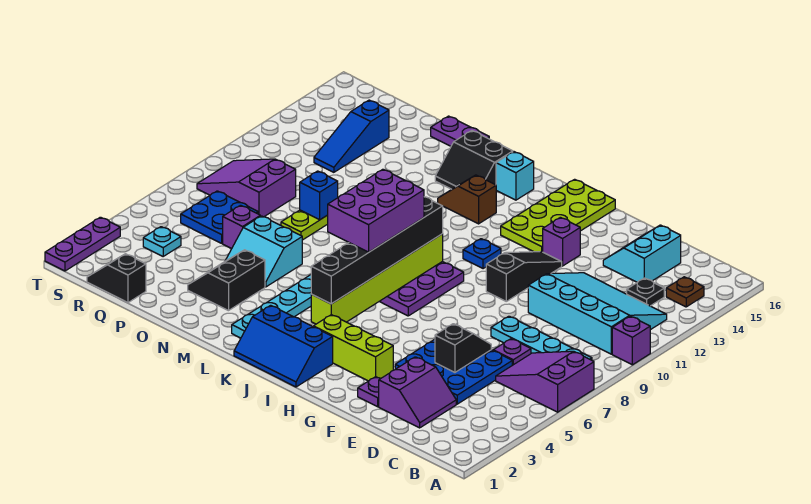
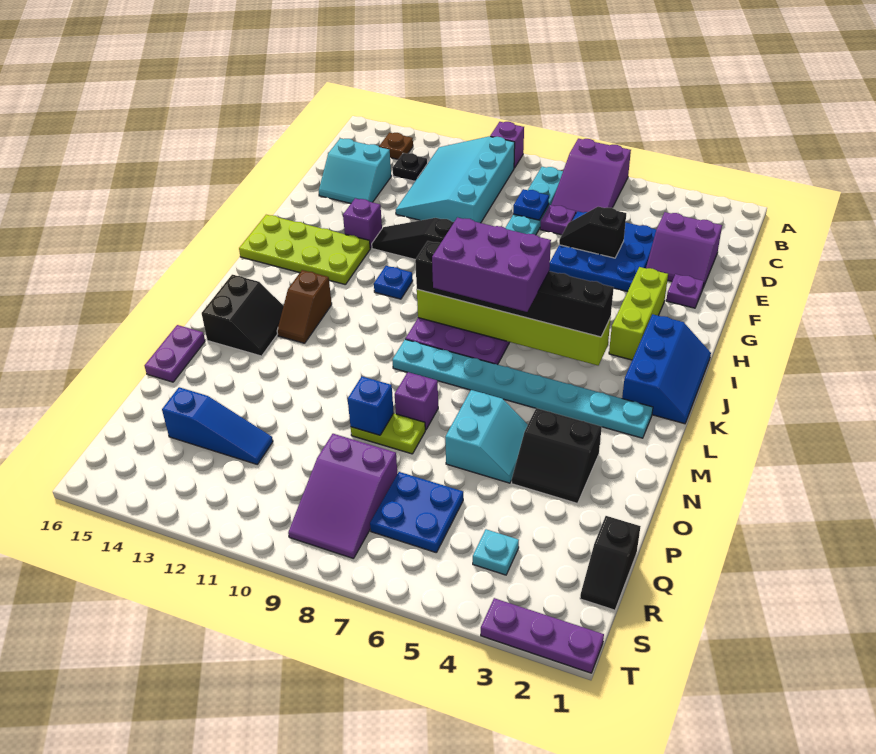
purple slope D2:E3 level 1 top E -> purple slope D2:E3 level 1 top D
none -> blue plate D8 level 2
cyan brick K15 level 1 -> none
purple brick P6 level 1 -> purple brick N8 level 1

